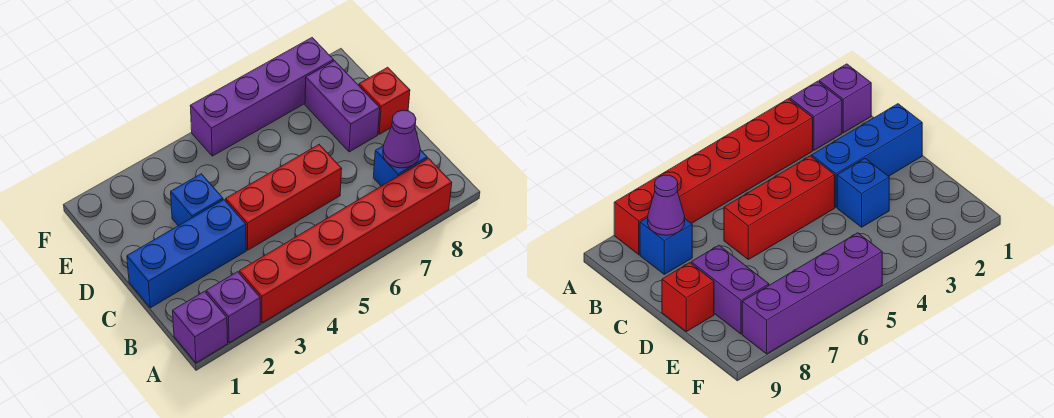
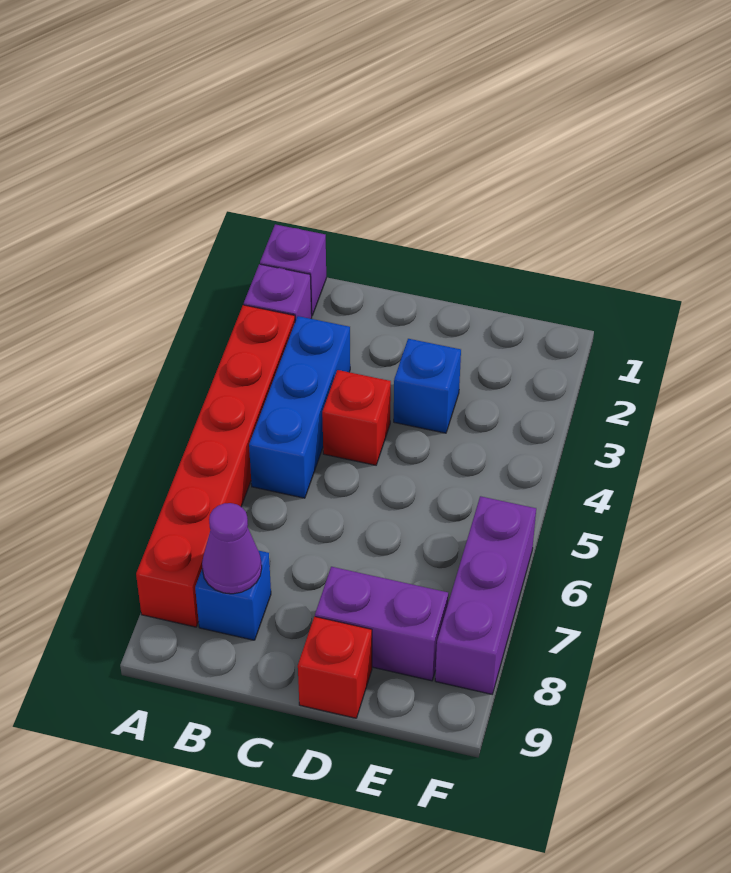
blue brick C1:C3 level 1 -> blue brick B3:B5 level 1
red brick C4:C6 level 1 -> red brick C4 level 1
purple brick F5:F8 level 1 -> purple brick F6:F8 level 1

